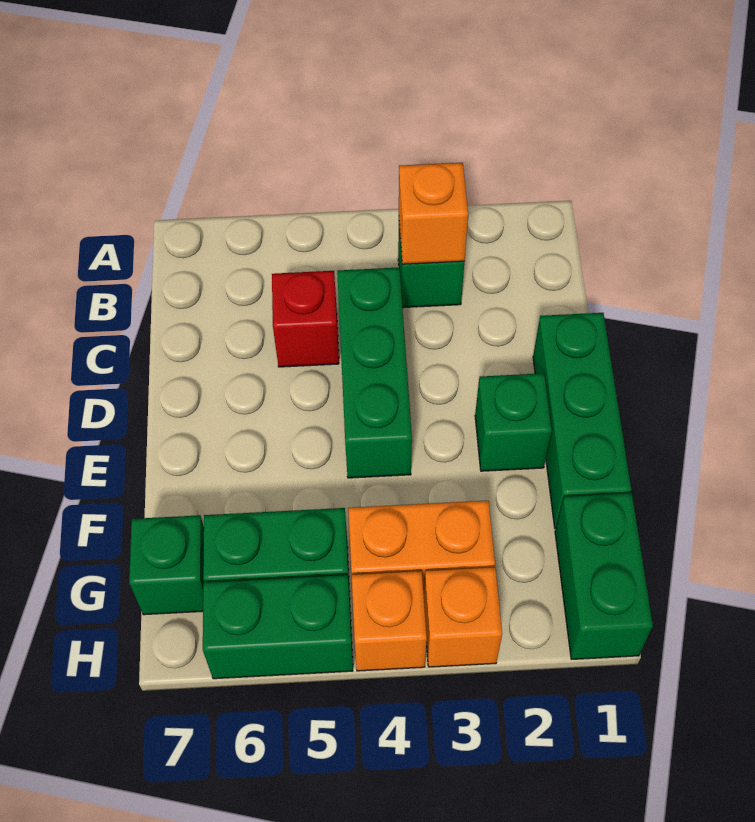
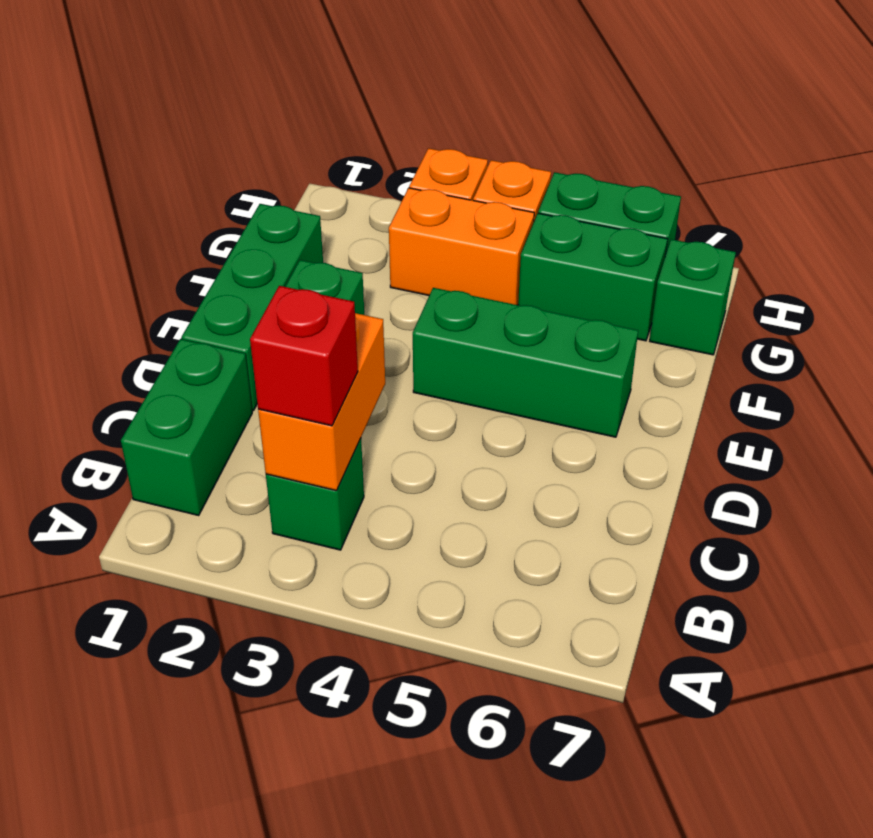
orange brick B3 level 2 -> orange brick B3:C3 level 2
green brick C4:E4 level 1 -> green brick E4:E6 level 1
red brick C5 level 1 -> red brick B3 level 3
green brick G1:H1 level 1 -> green brick B1:C1 level 1

